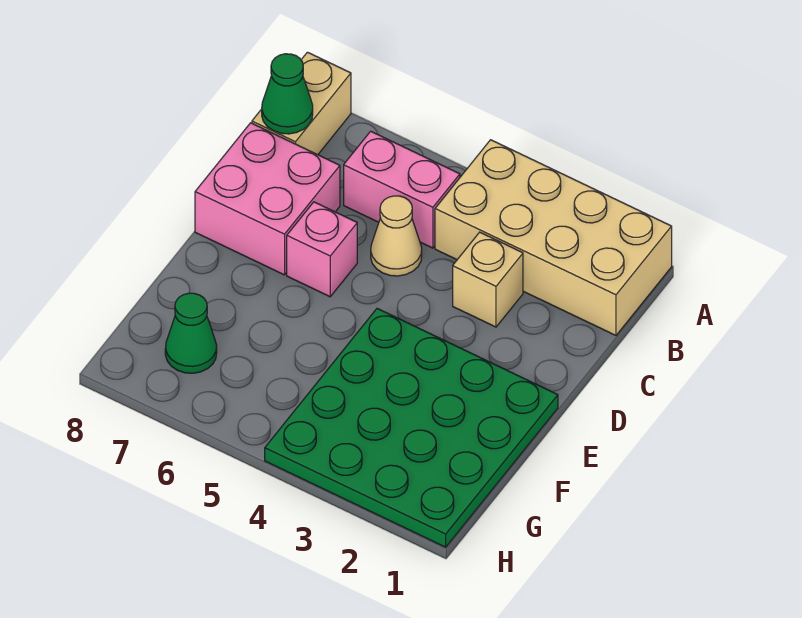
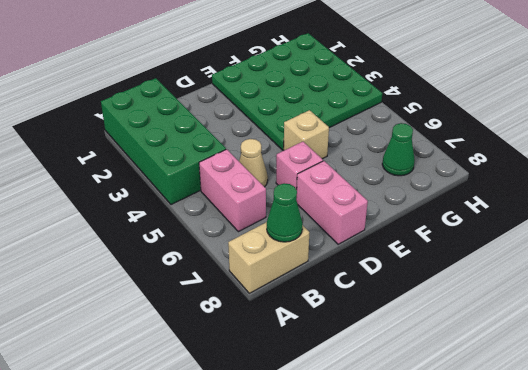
tan brick A1:B4 level 1 -> green brick A1:B4 level 1
tan brick C3 level 1 -> tan brick E5 level 1
pink brick C7:D8 level 1 -> pink brick D7:D8 level 1

